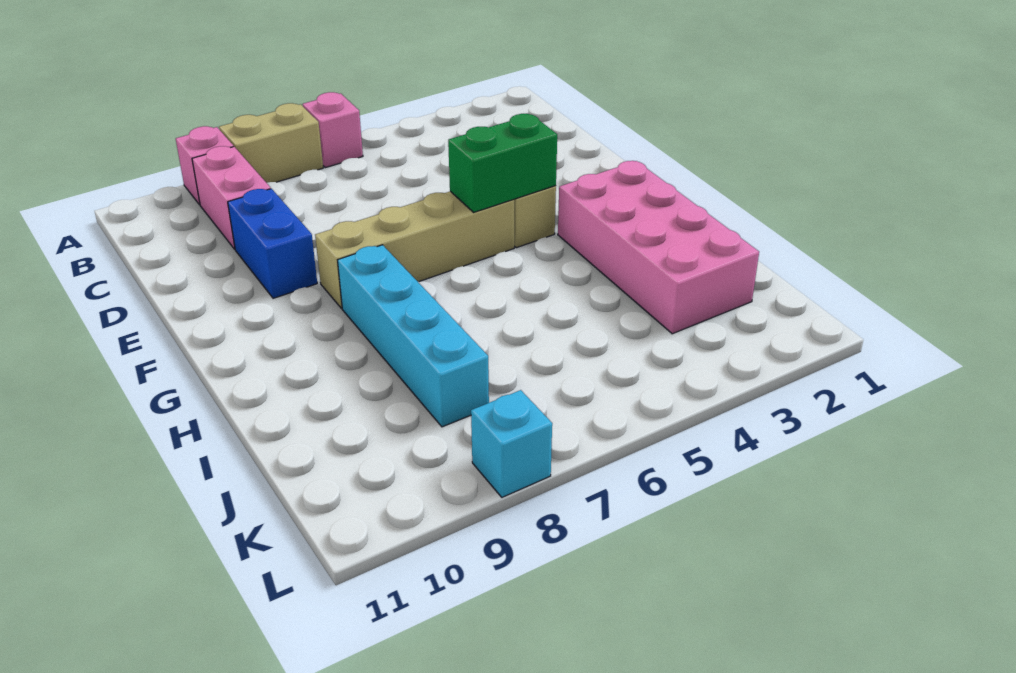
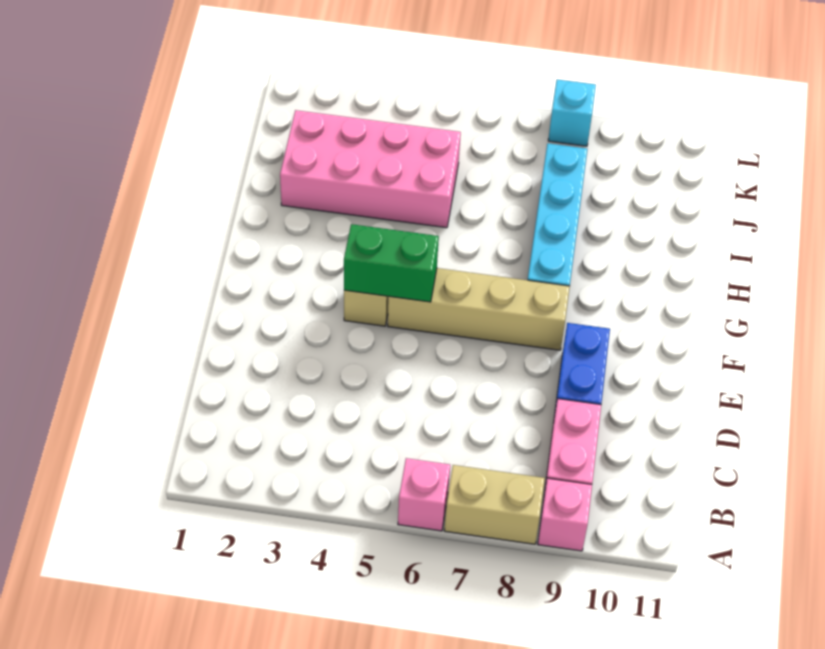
pink brick G2:J3 level 1 -> pink brick I2:J5 level 1

